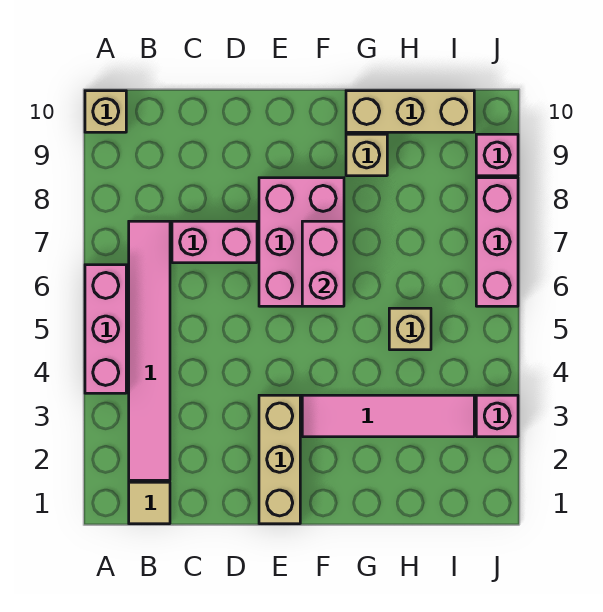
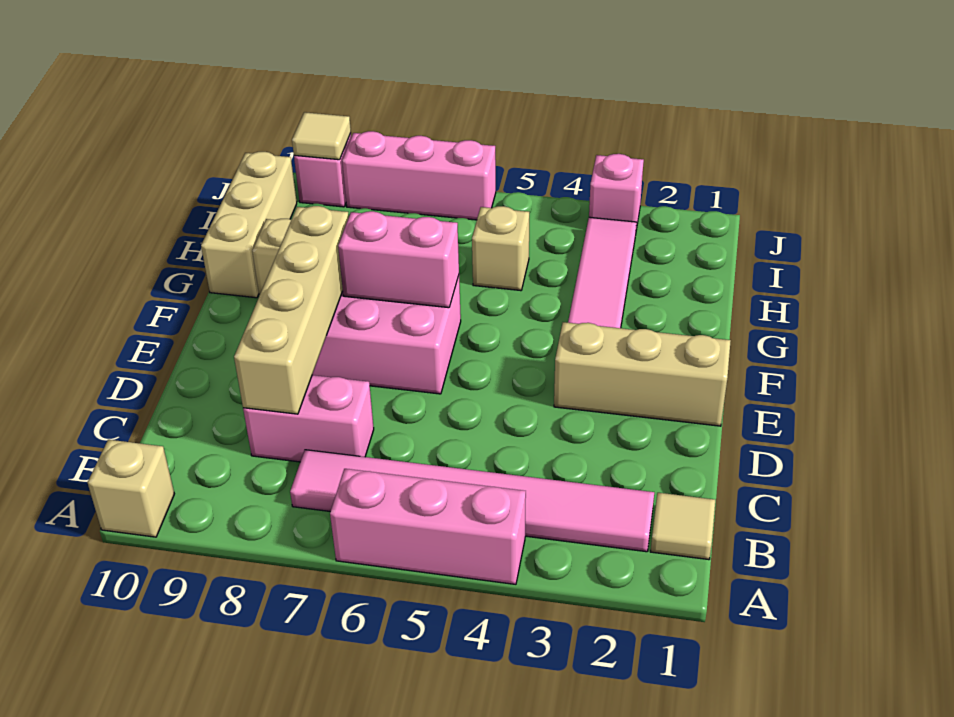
pink brick C7:D7 level 1 -> pink brick C7:C8 level 1
none -> tan brick C8:F8 level 2
none -> tan tile J9 level 2

